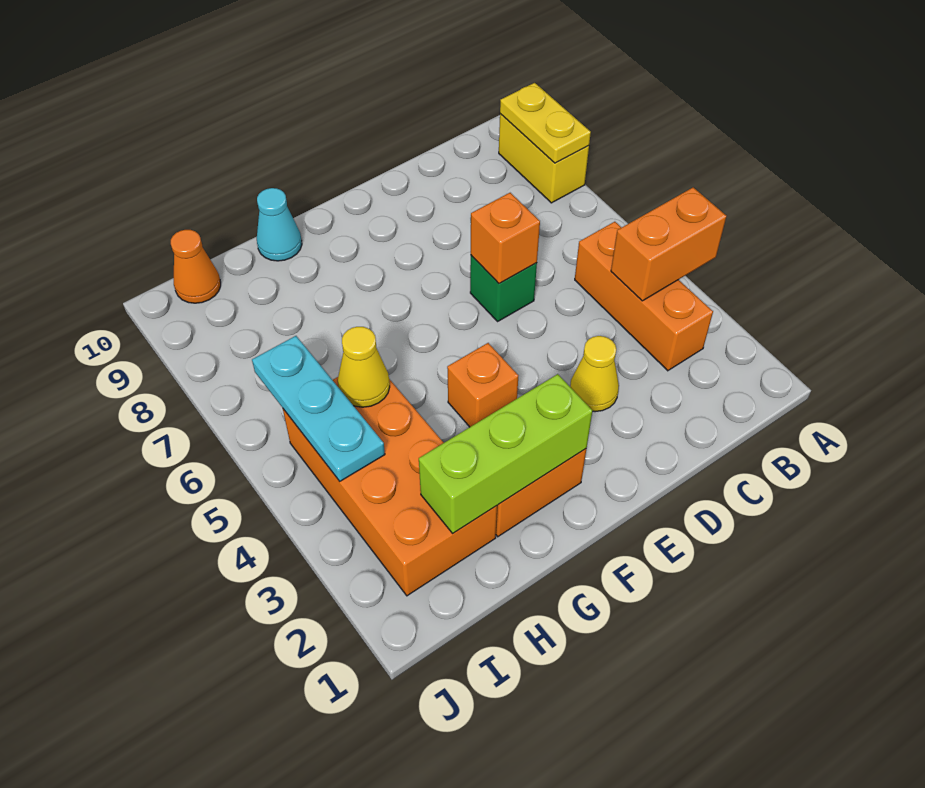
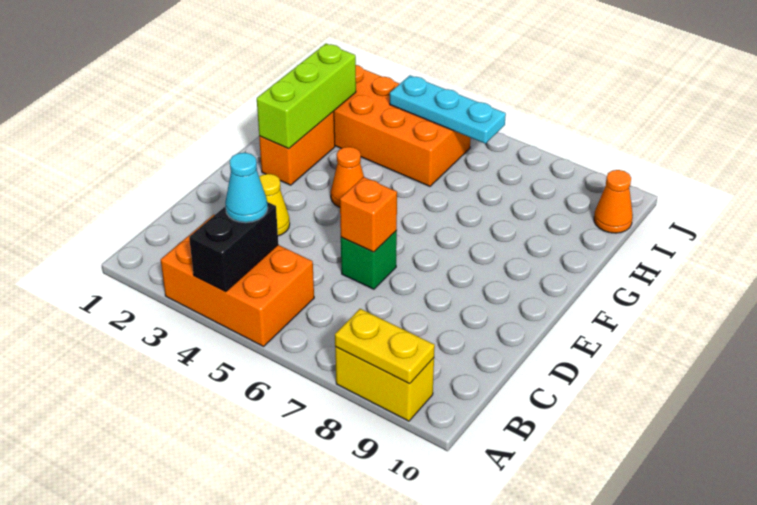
orange brick A4:B4 level 2 -> black brick A4:B4 level 2
orange brick B3:B5 level 1 -> orange brick A3:B5 level 1
orange brick F4 level 1 -> orange cone F4 level 1
cyan cone G10 level 1 -> cyan cone B4 level 3
yellow cone H5 level 2 -> none

